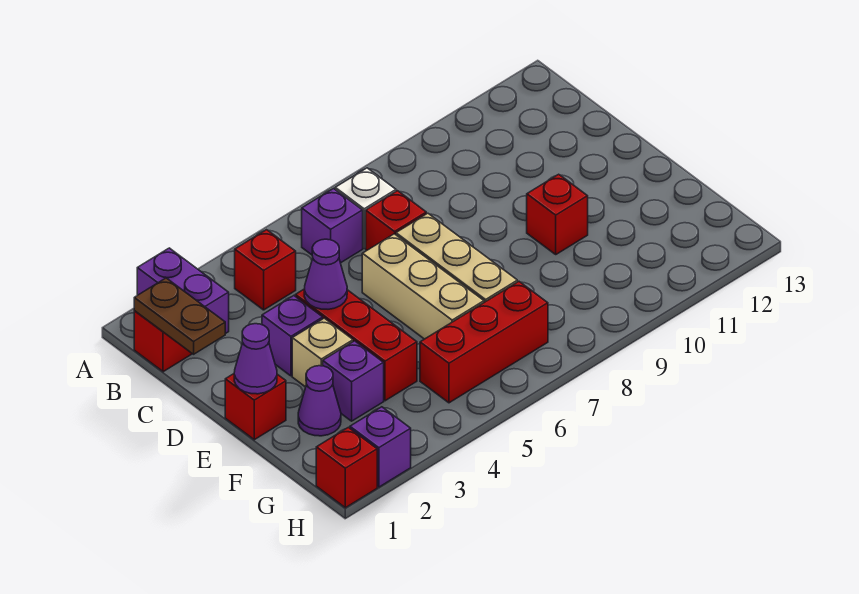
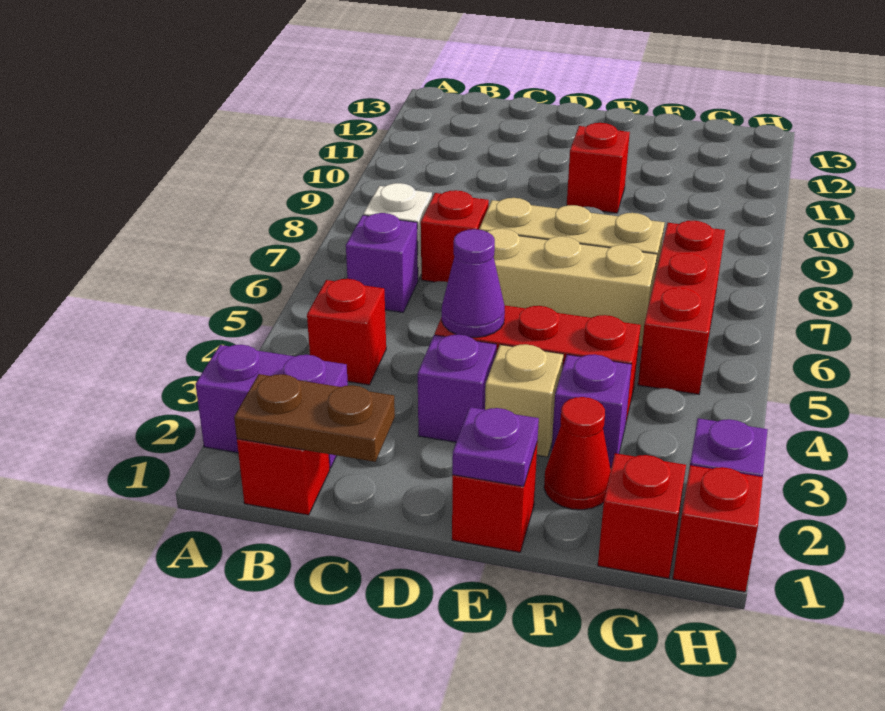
purple cone E1 level 2 -> purple plate E1 level 2
purple cone F2 level 1 -> red cone F2 level 1
none -> red brick G1 level 1

